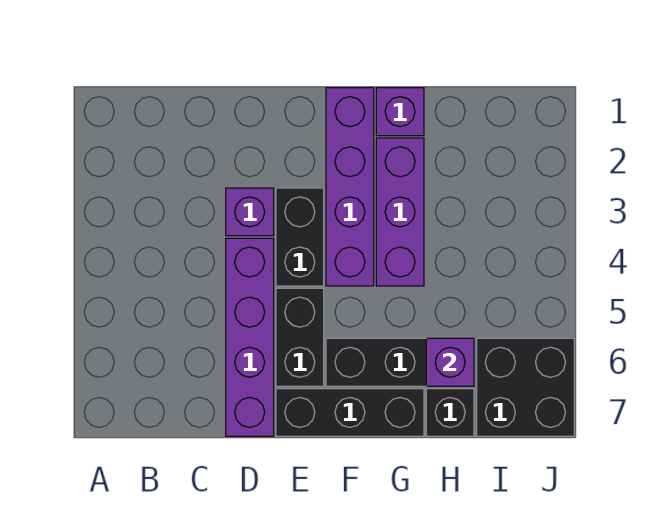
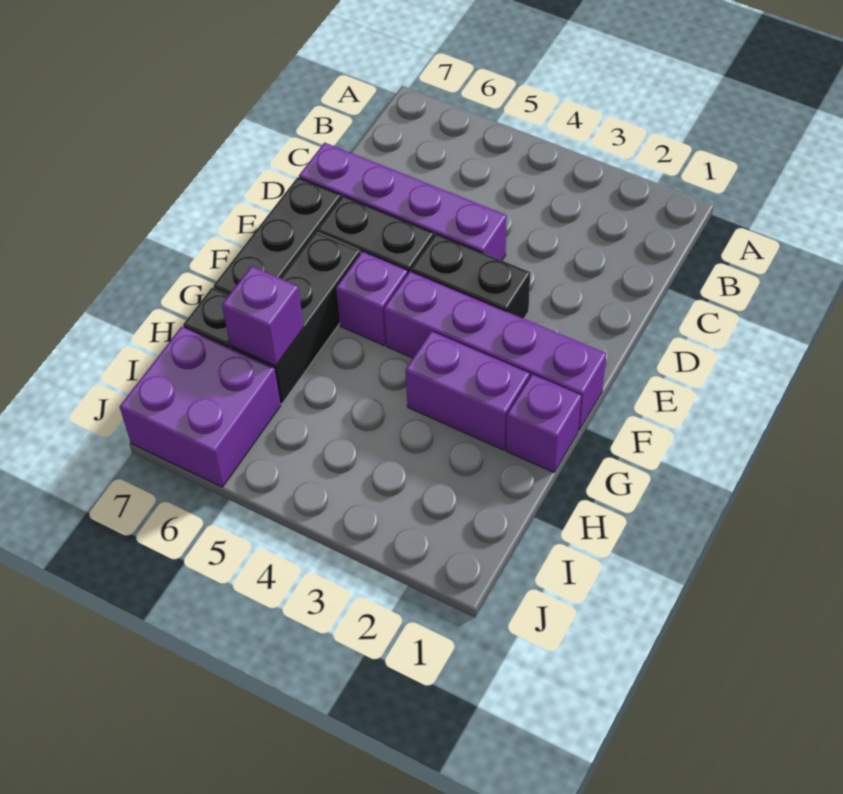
purple brick D3 level 1 -> purple brick F5 level 1
purple brick G2:G4 level 1 -> purple brick G2:G3 level 1
black brick I6:J7 level 1 -> purple brick I6:J7 level 1

